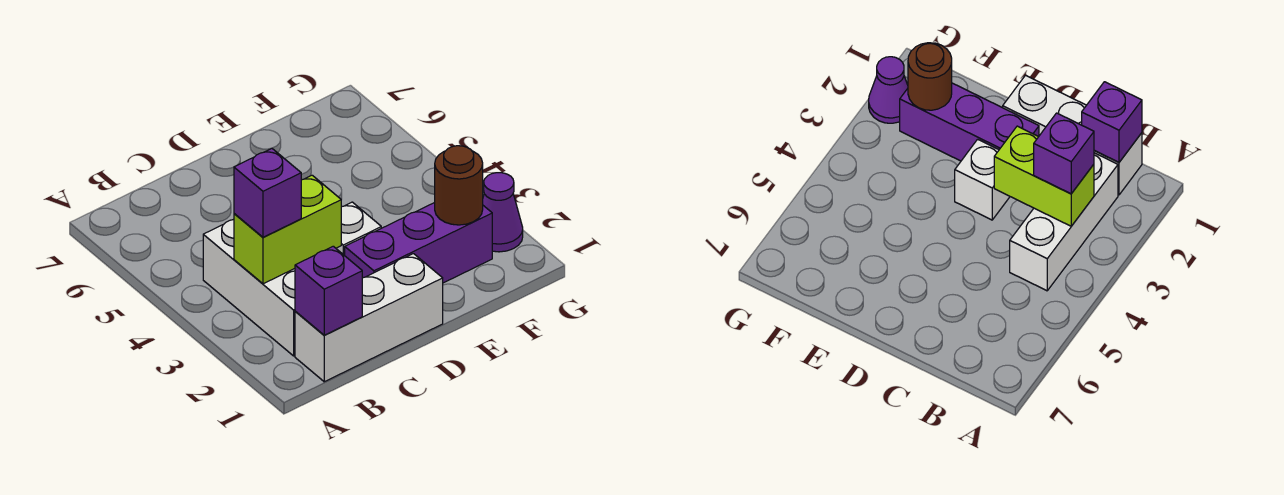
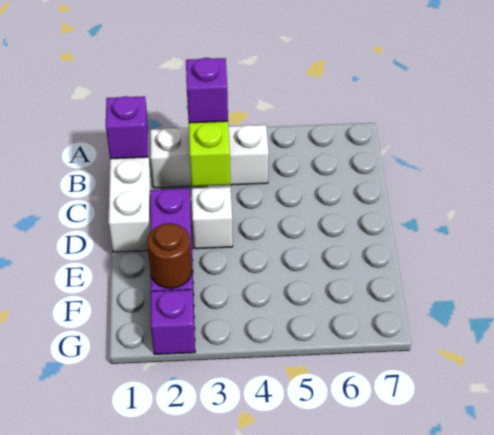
purple cone G2 level 1 -> purple brick G2 level 1

